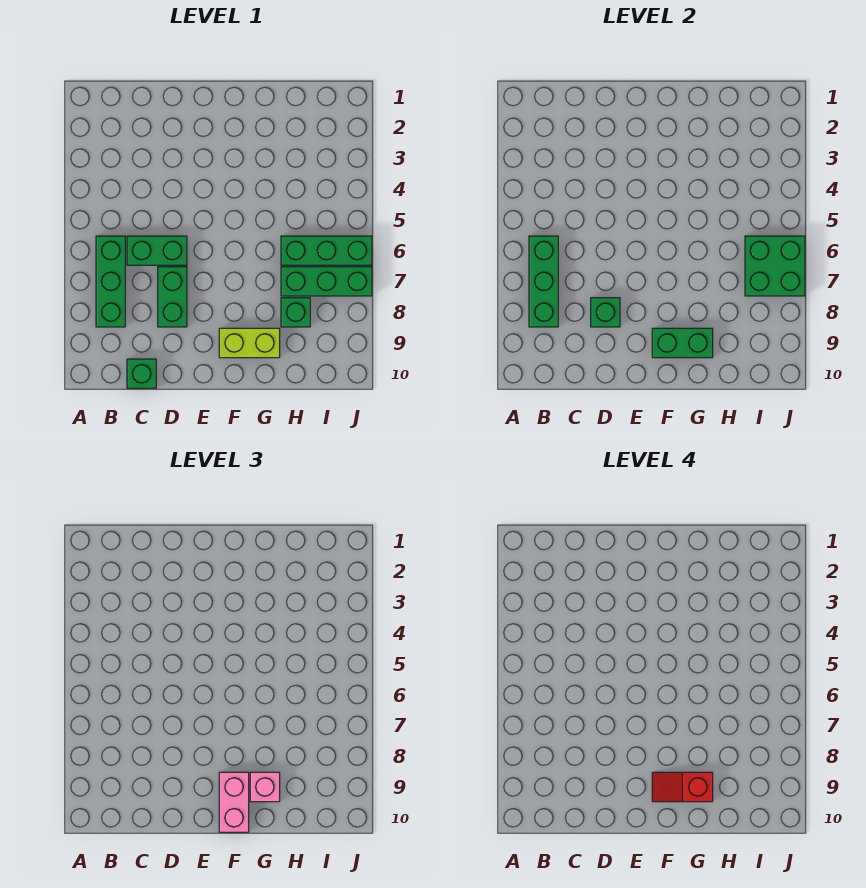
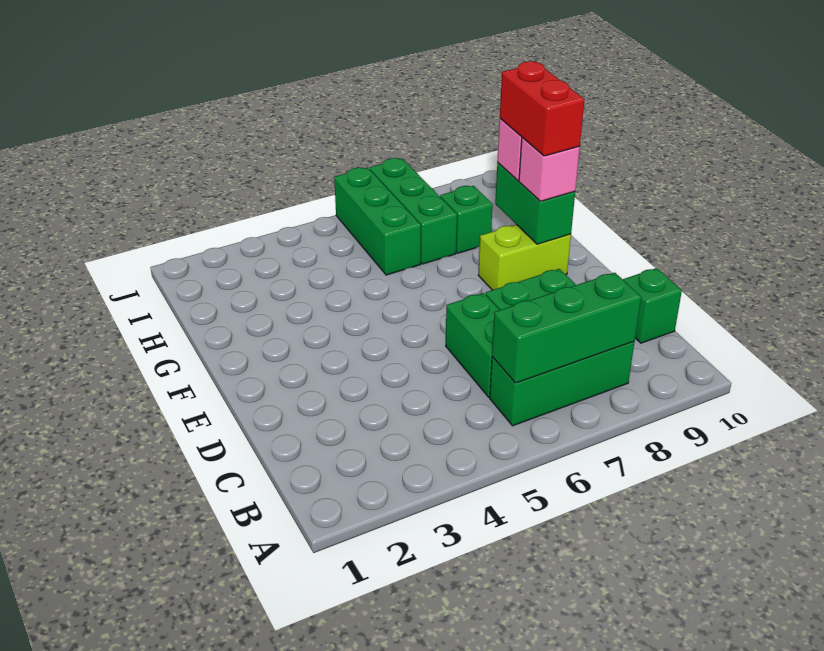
green brick D8 level 2 -> none
lime brick F9:G9 level 1 -> lime brick F8:F9 level 1
pink brick F9:F10 level 3 -> pink brick F9 level 3
red slope F9:G9 level 4 top G -> red brick F9:G9 level 4
green brick I6:J7 level 2 -> none

